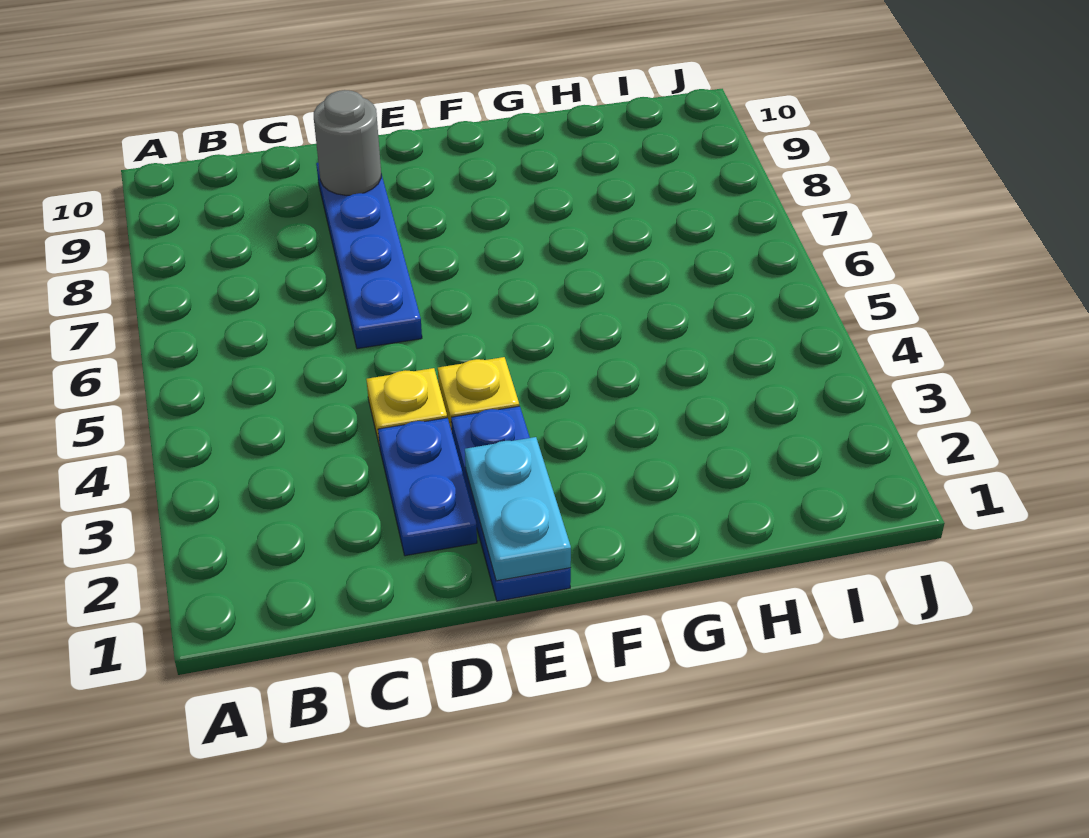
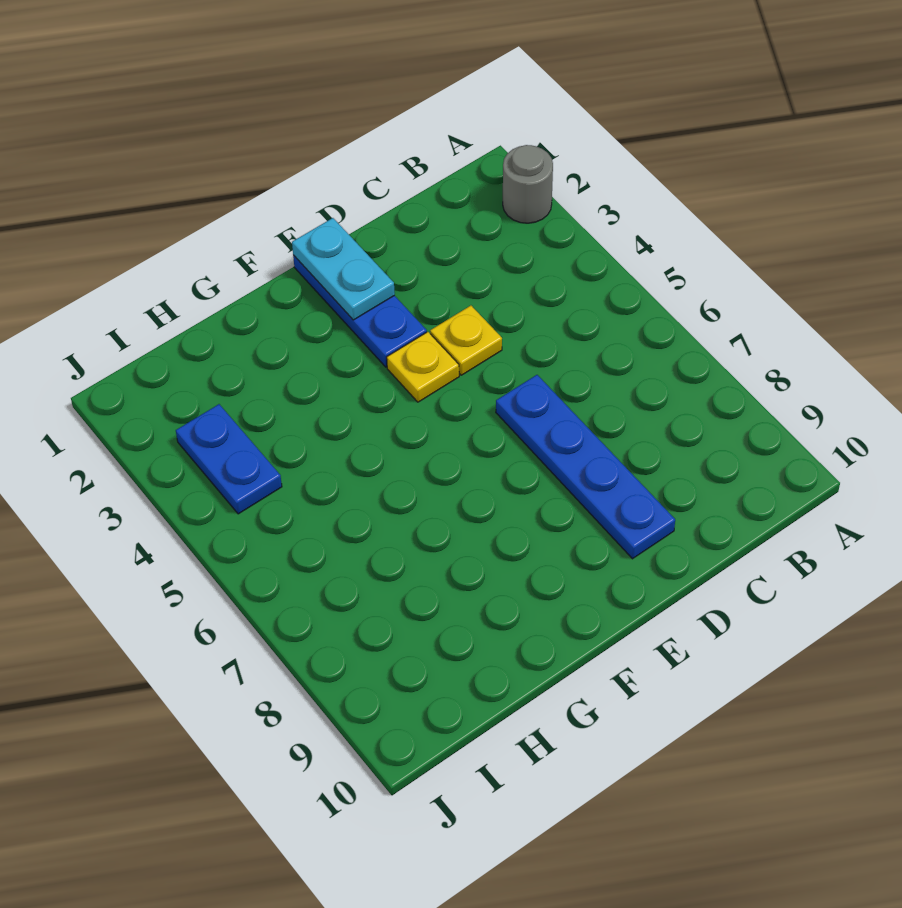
blue plate D2:D3 level 1 -> blue plate I3:I4 level 1
grey round brick D9 level 2 -> grey round brick A2 level 1

